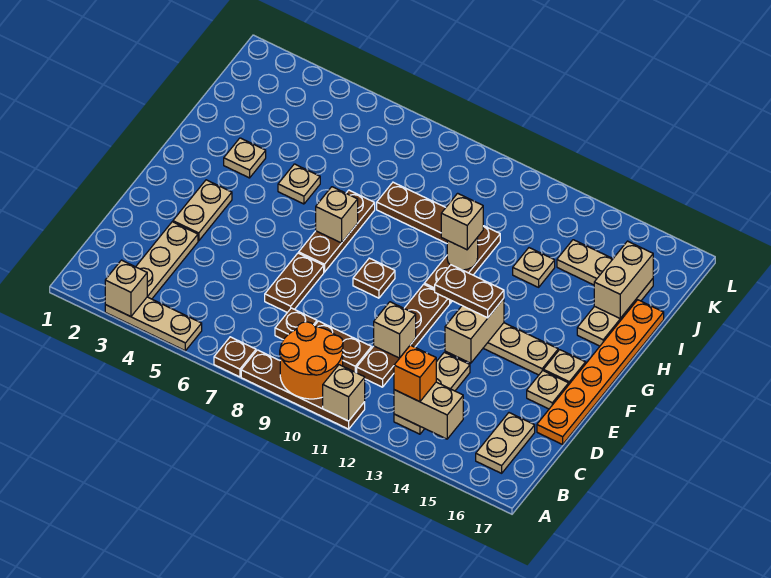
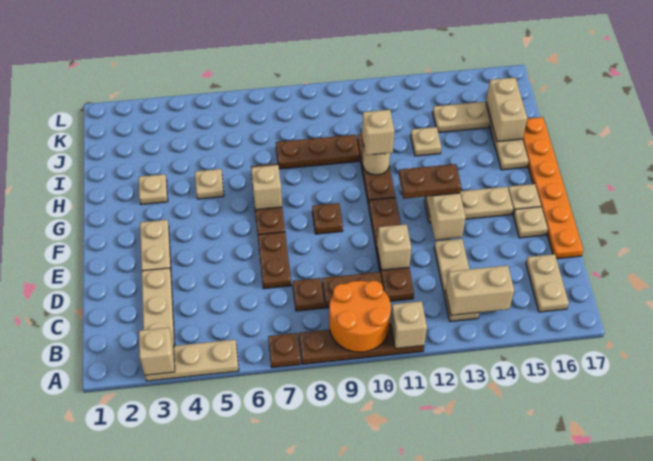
orange brick B13 level 3 -> none

